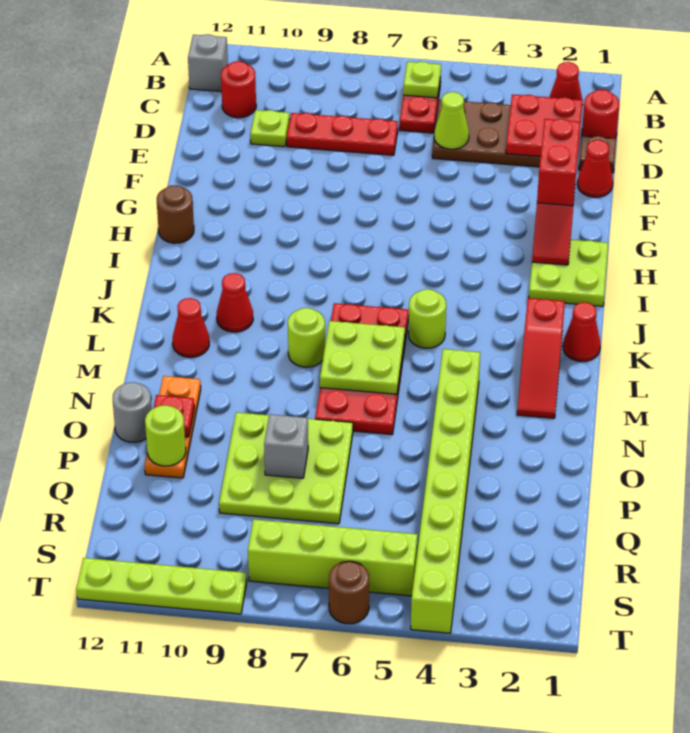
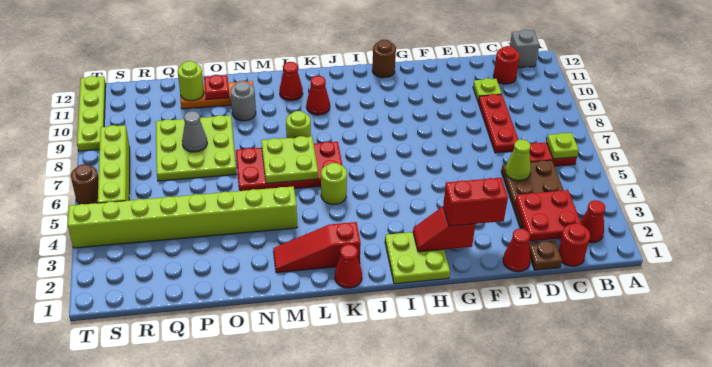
grey round brick O12 level 1 -> grey round brick N10 level 1
grey brick P8 level 2 -> grey cone P8 level 2

